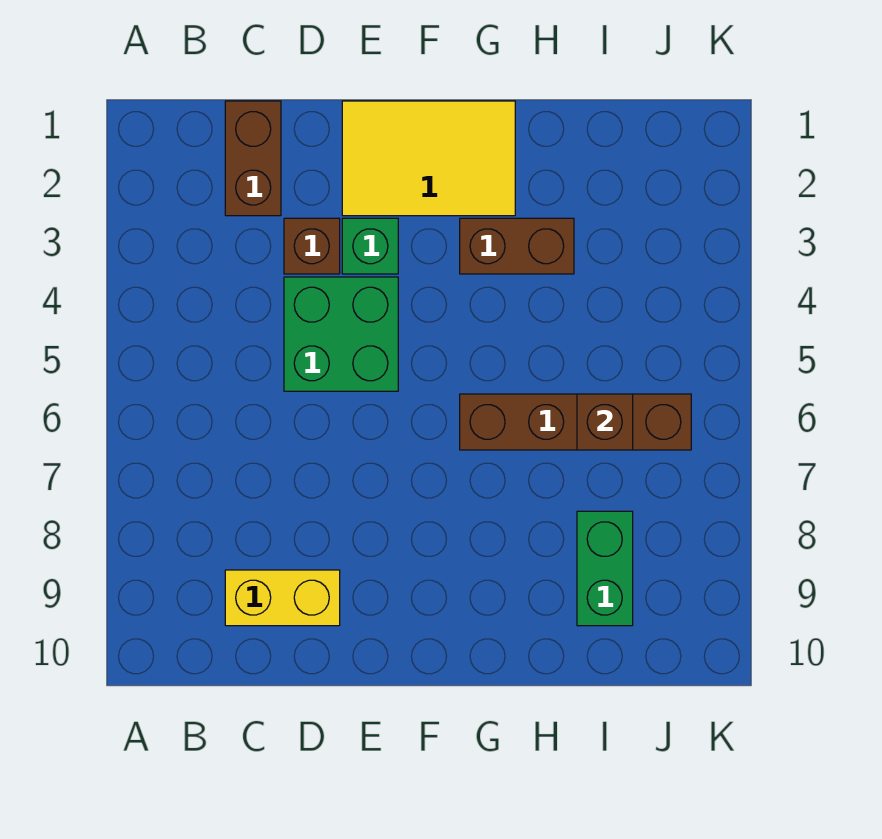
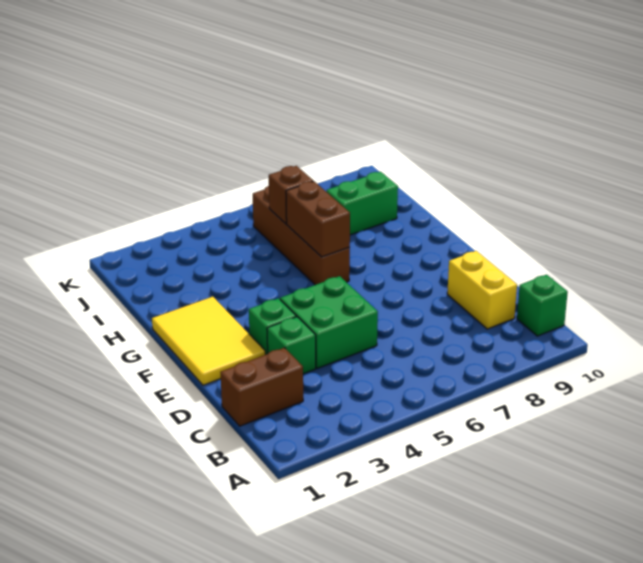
none -> green brick B10 level 1
brown brick D3 level 1 -> green brick D3 level 1
brown brick G3:H3 level 1 -> brown brick G6:H6 level 2

